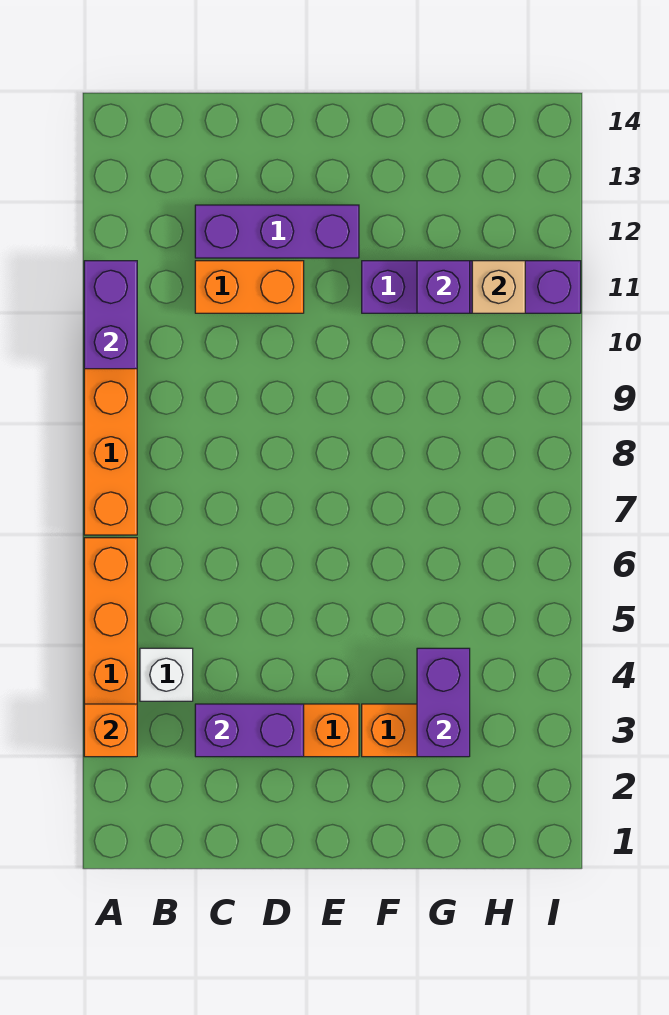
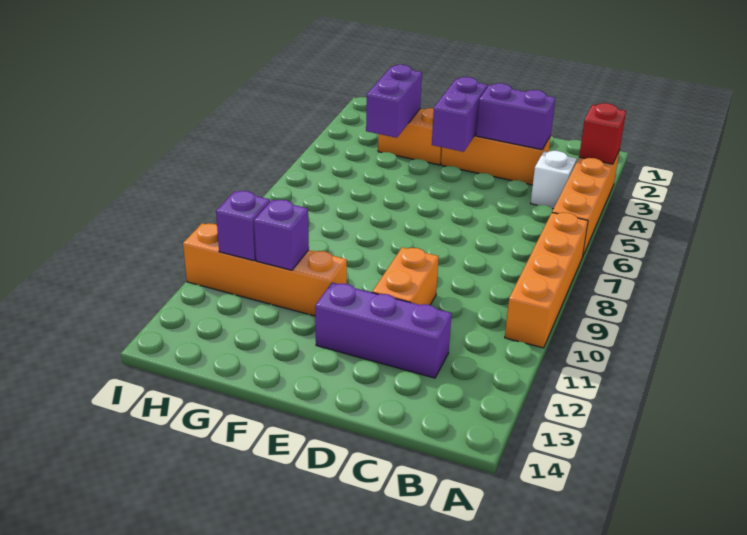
orange brick A3 level 2 -> red brick A3 level 2
purple brick A10:A11 level 2 -> purple brick E3:E4 level 2
orange brick C11:D11 level 1 -> orange brick D10:D11 level 1
purple brick F11:I11 level 1 -> orange brick F11:I11 level 1
tan brick H11 level 2 -> purple brick H11 level 2

